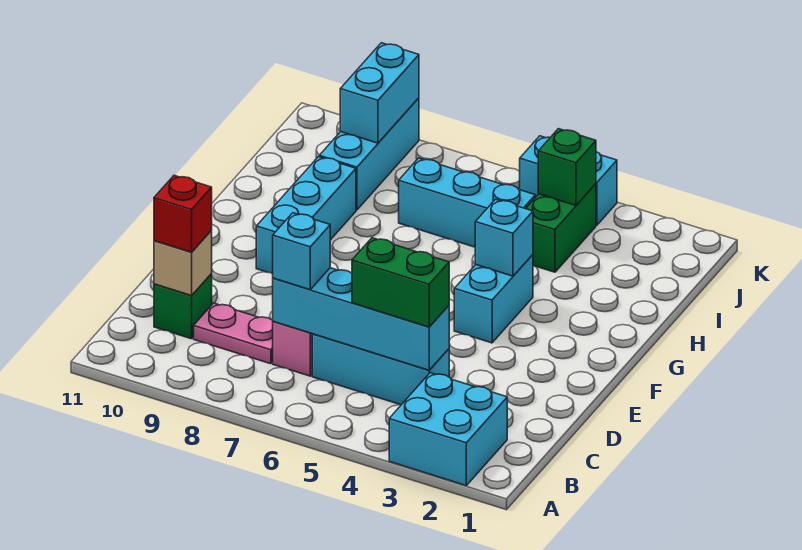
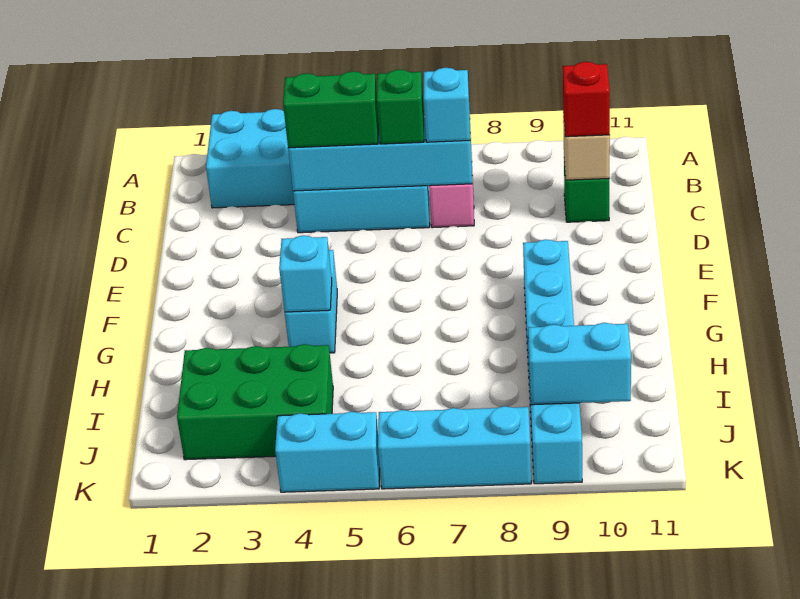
pink plate C8:C9 level 1 -> none
green brick I4:J4 level 1 -> green brick I2:J4 level 1
cyan brick I5:I7 level 1 -> cyan brick K6:K8 level 1
green brick J4 level 2 -> green brick C6 level 3
cyan brick J9:K9 level 2 -> cyan brick J9:J10 level 2

